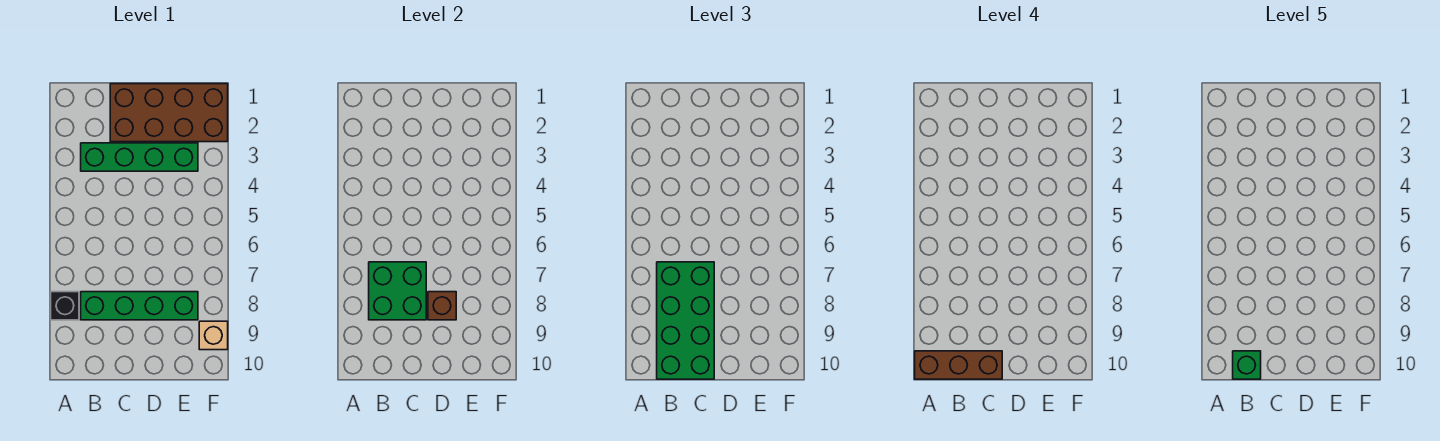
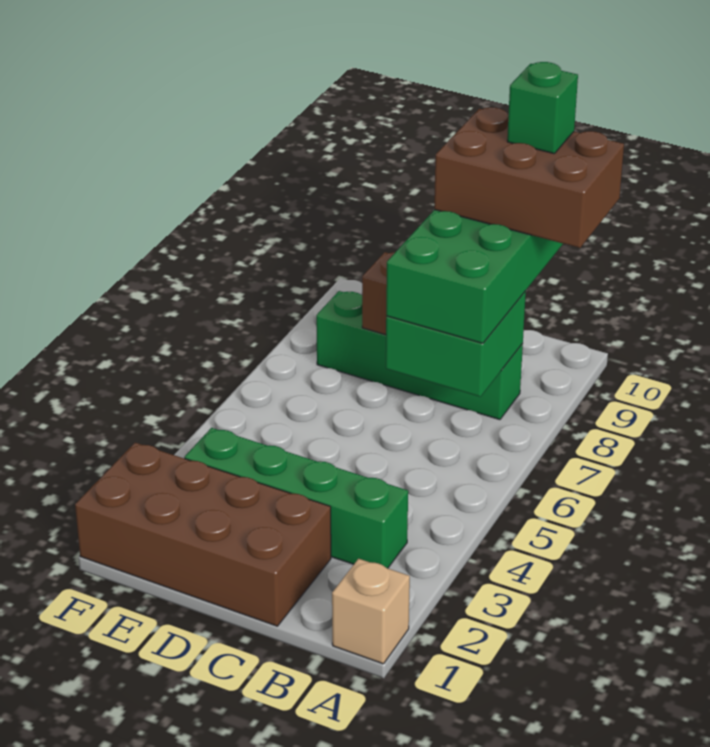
black brick A8 level 1 -> none
brown brick A10:C10 level 4 -> brown brick A9:C10 level 4
tan brick F9 level 1 -> tan brick A1 level 1

